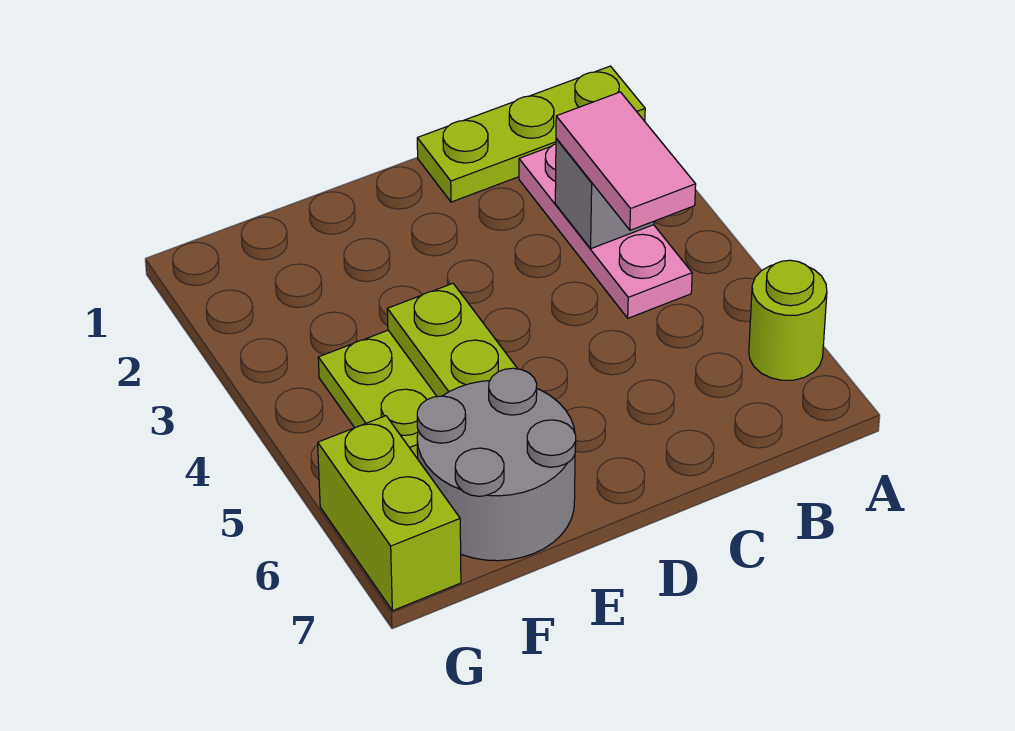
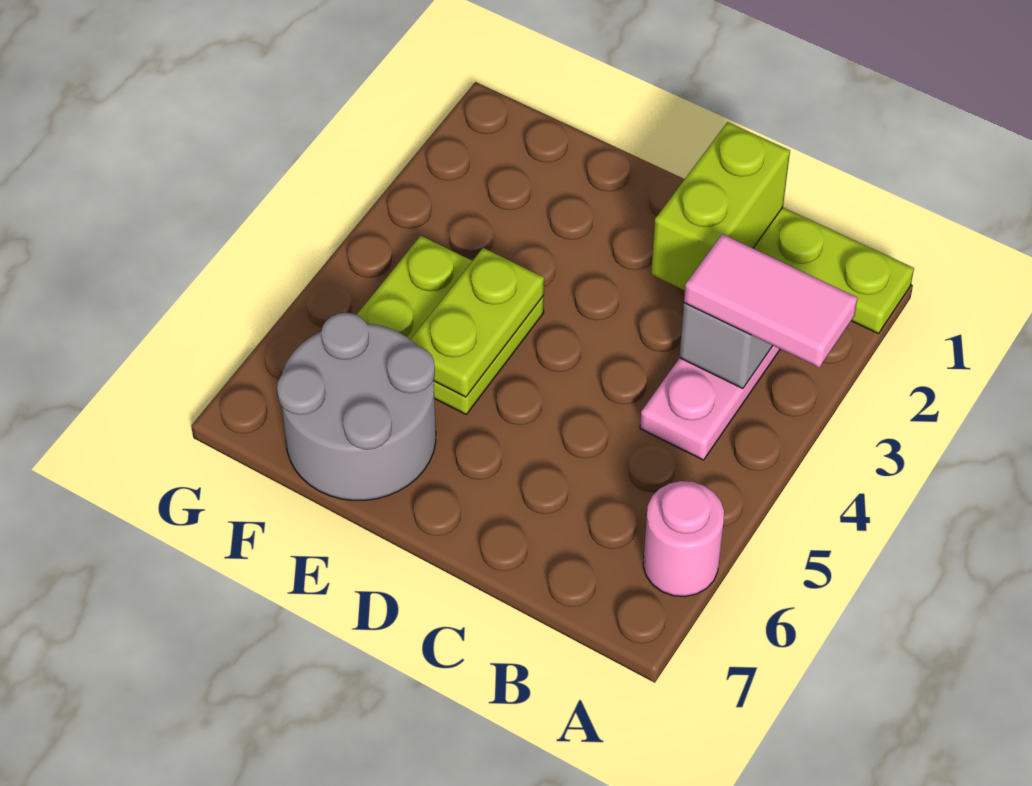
lime round brick A6 level 1 -> pink round brick A6 level 1
pink tile B3:B4 level 3 -> pink tile A3:B3 level 3
lime brick G6:G7 level 1 -> lime brick C1:C2 level 2

